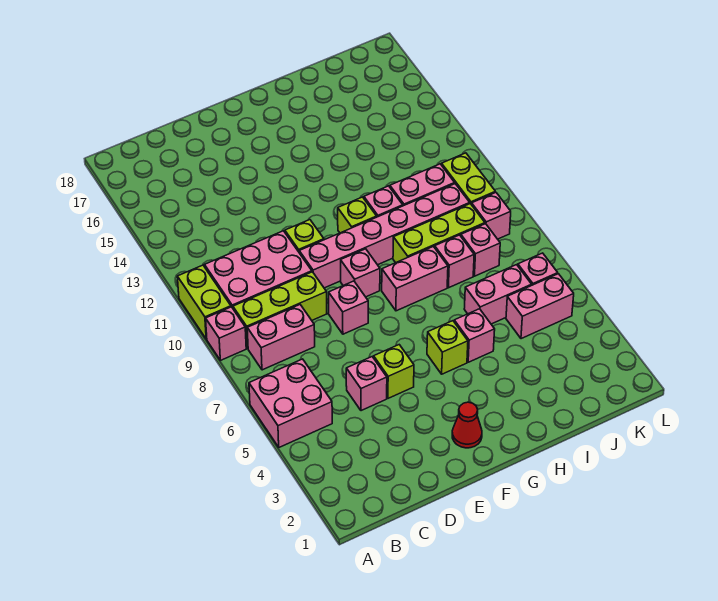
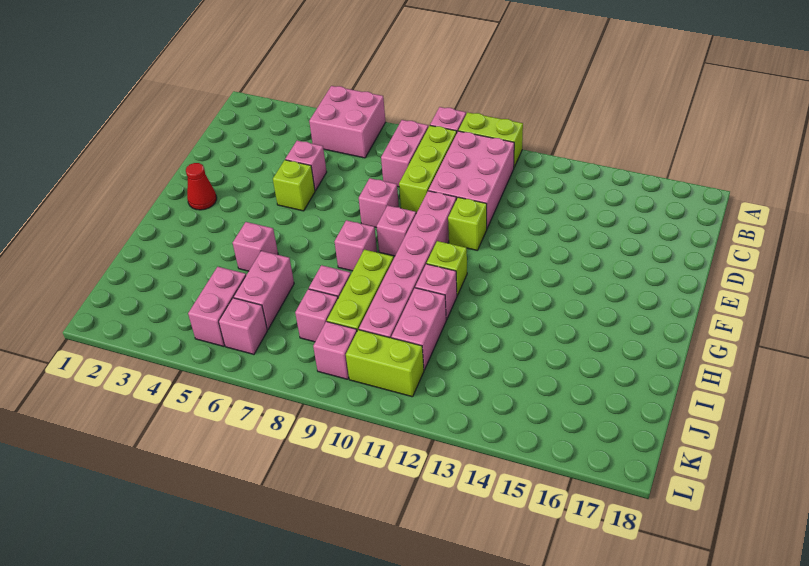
lime brick G5 level 1 -> none
pink brick G8:H8 level 1 -> pink brick G8 level 1

